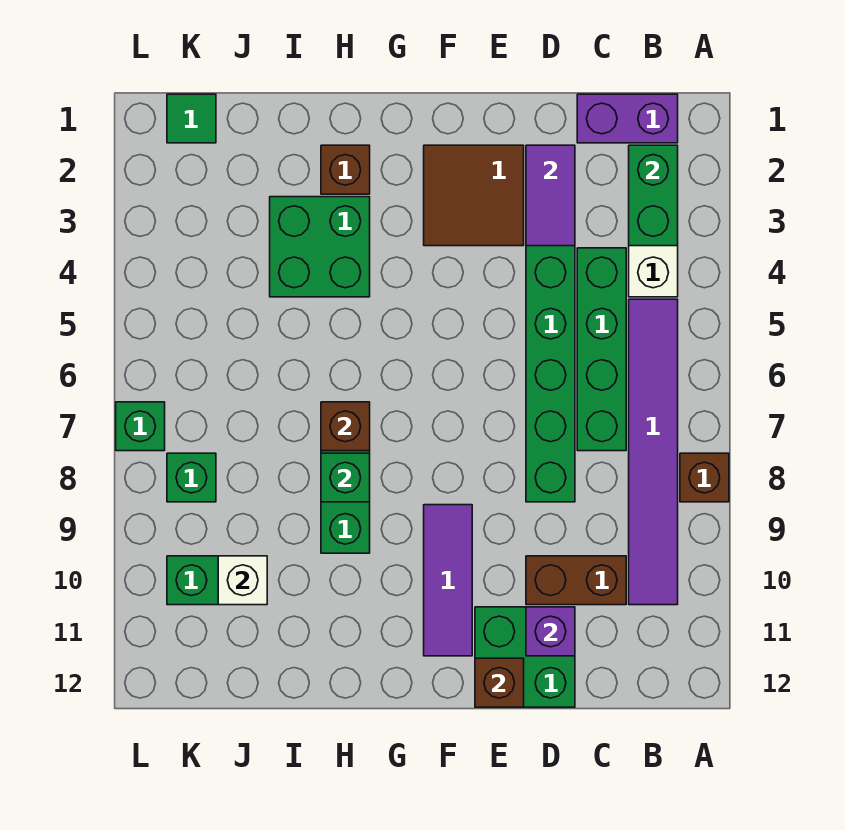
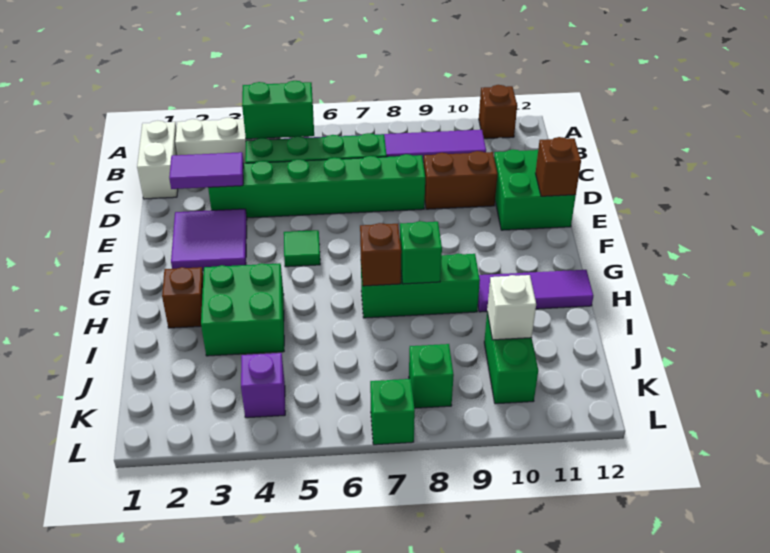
brown brick A8 level 1 -> brown brick A11 level 1
purple brick B1:C1 level 1 -> white brick B1:C1 level 1
green brick B2:B3 level 2 -> green brick B4:B5 level 2
brown brick C10:D10 level 1 -> brown brick D9:D10 level 1
purple brick D11 level 2 -> purple brick K4 level 1
brown tile E2:F3 level 1 -> purple tile E2:F3 level 1
purple tile F9:F11 level 1 -> purple tile H10:H12 level 1
green tile K1 level 1 -> green tile F5 level 1

